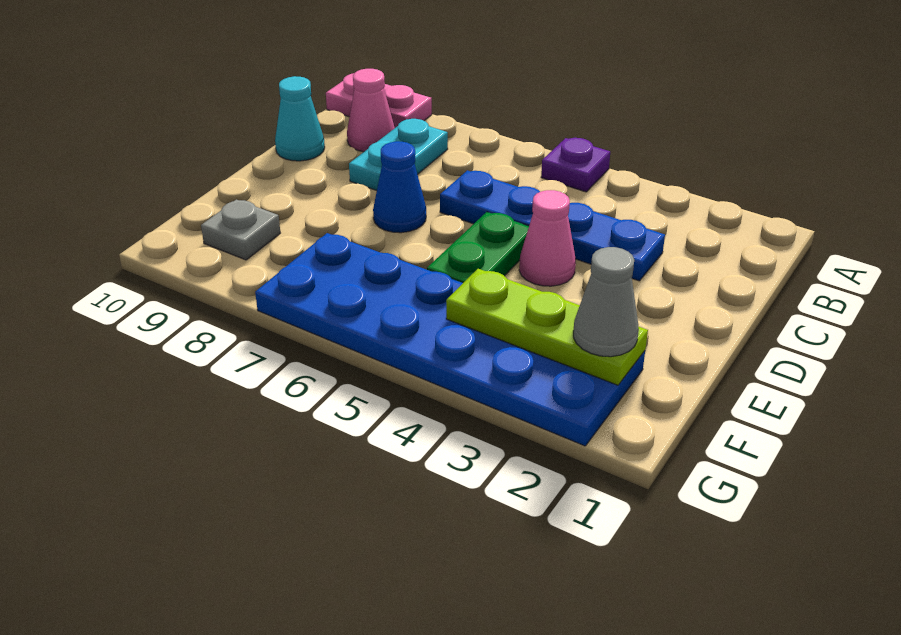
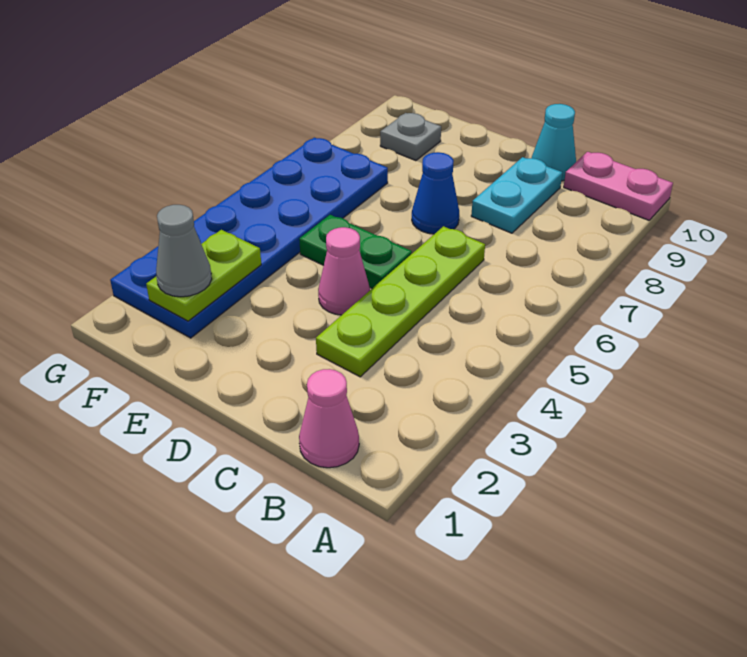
purple plate A5 level 1 -> none
pink plate A9:A10 level 1 -> pink plate A10:B10 level 1
cyan plate B8:C8 level 1 -> cyan plate C8:C9 level 1
pink cone B9 level 1 -> pink cone B1 level 1
blue plate C3:C6 level 1 -> lime plate C3:C6 level 1
lime plate F2:F4 level 2 -> lime plate F2:F3 level 2

